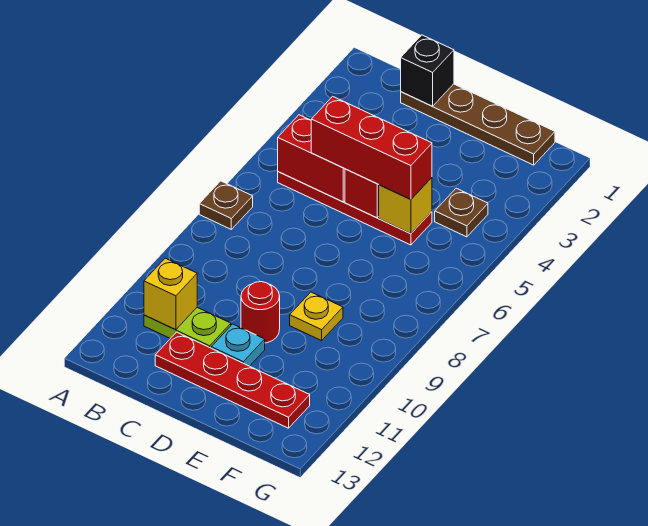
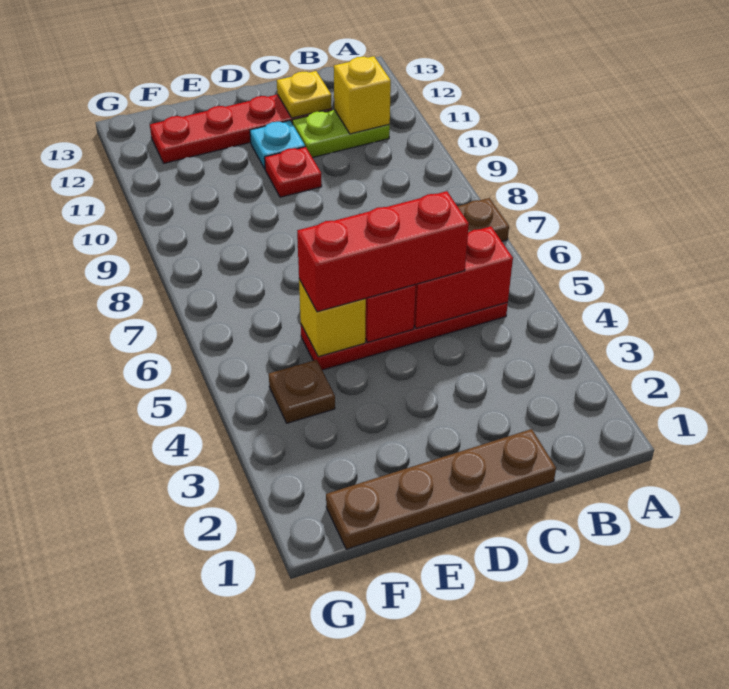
black brick C1 level 2 -> none
red round brick D10 level 1 -> red plate D10 level 1
yellow plate E9 level 1 -> yellow plate C12 level 2

